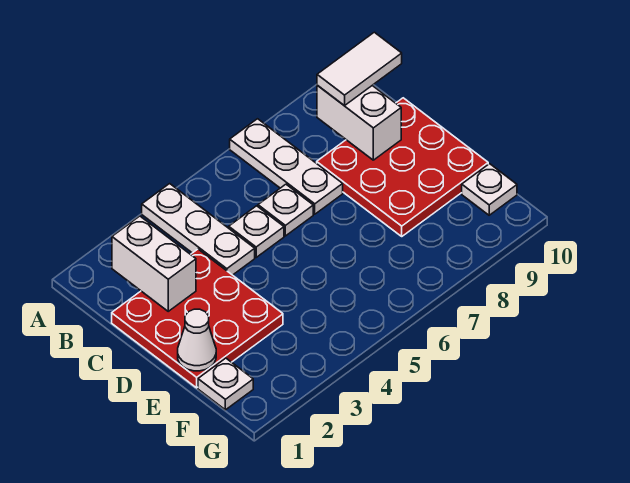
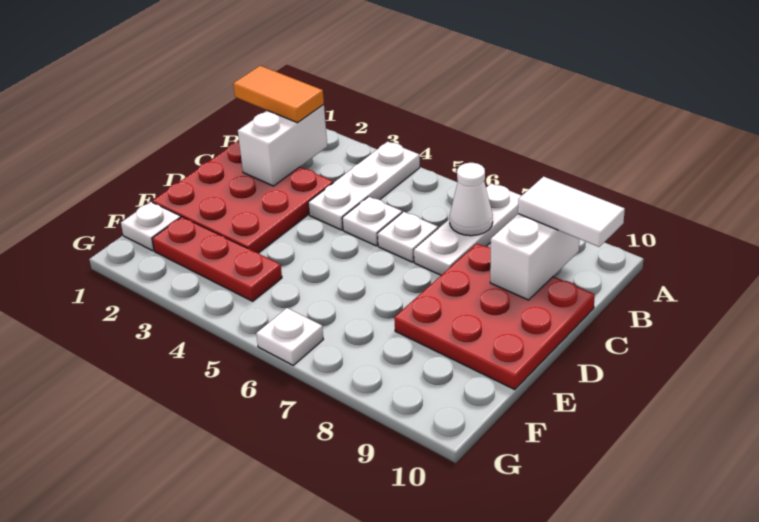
none -> orange tile B1:B2 level 3
white cone E1 level 2 -> white cone B7 level 2
none -> red plate F2:F4 level 1
white plate F10 level 1 -> white plate G6 level 1

